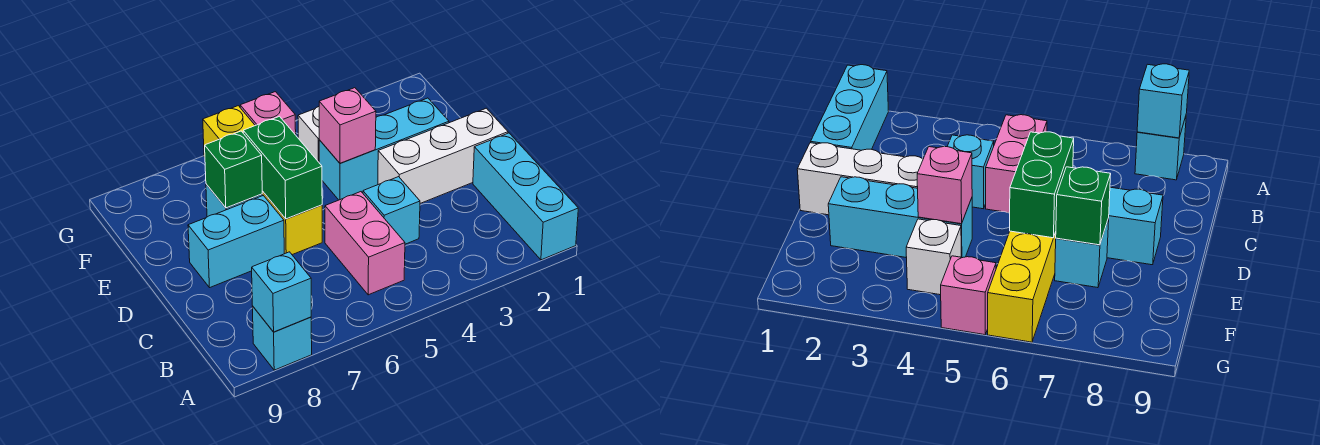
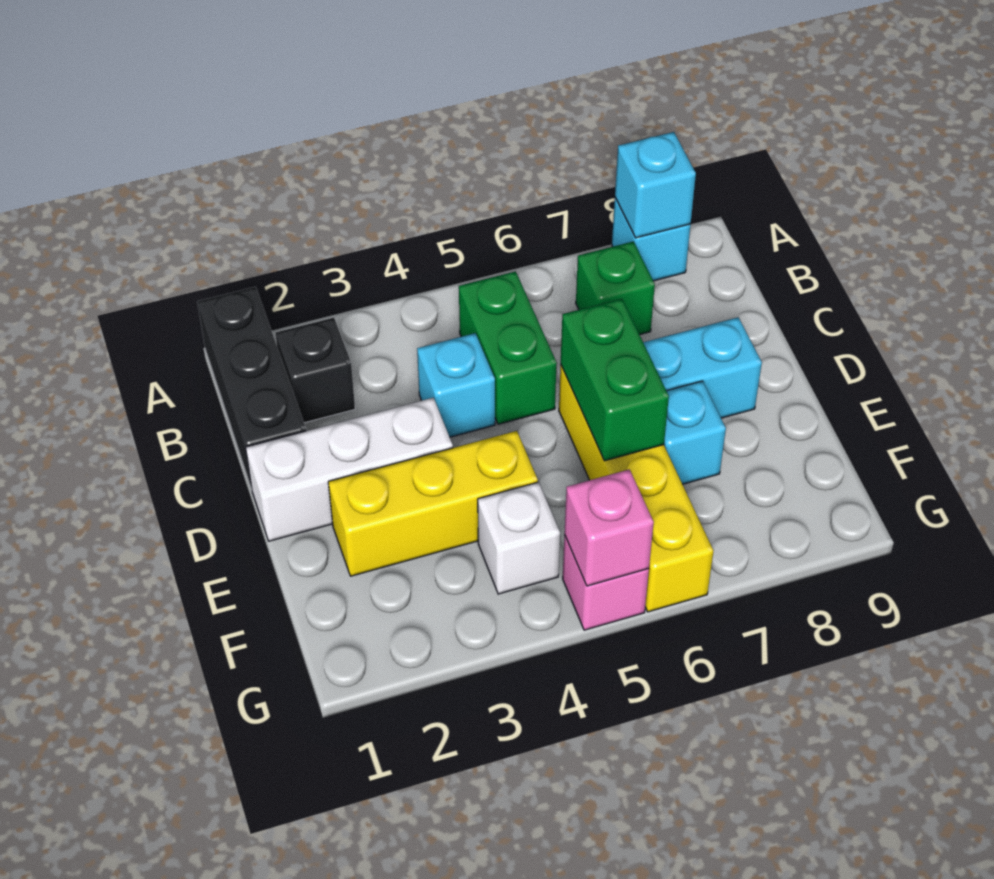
cyan brick A1:C1 level 1 -> black brick A1:C1 level 1
none -> black brick B2 level 1
pink brick B5:C5 level 1 -> green brick B5:C5 level 1
cyan brick E2:E4 level 1 -> yellow brick E2:E4 level 1
pink brick E4 level 2 -> pink brick G5 level 2
green brick E7 level 2 -> green brick B7 level 1

